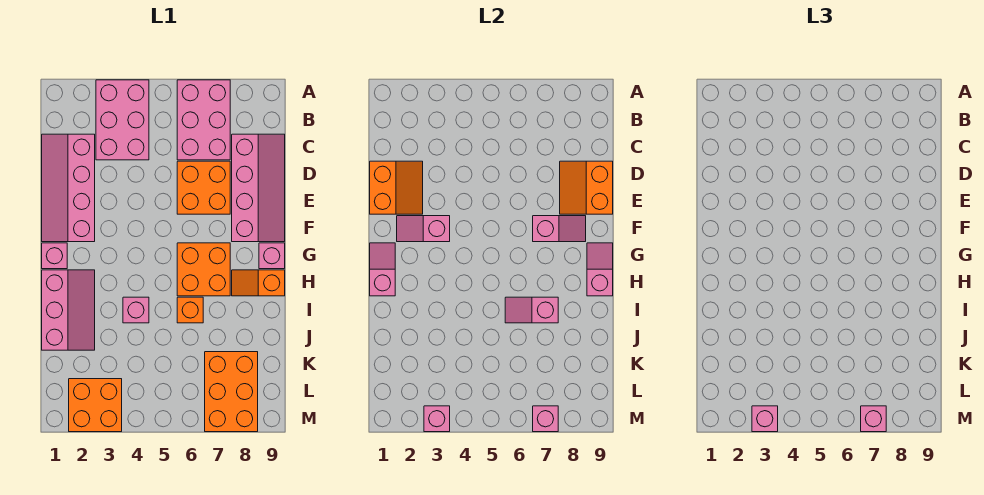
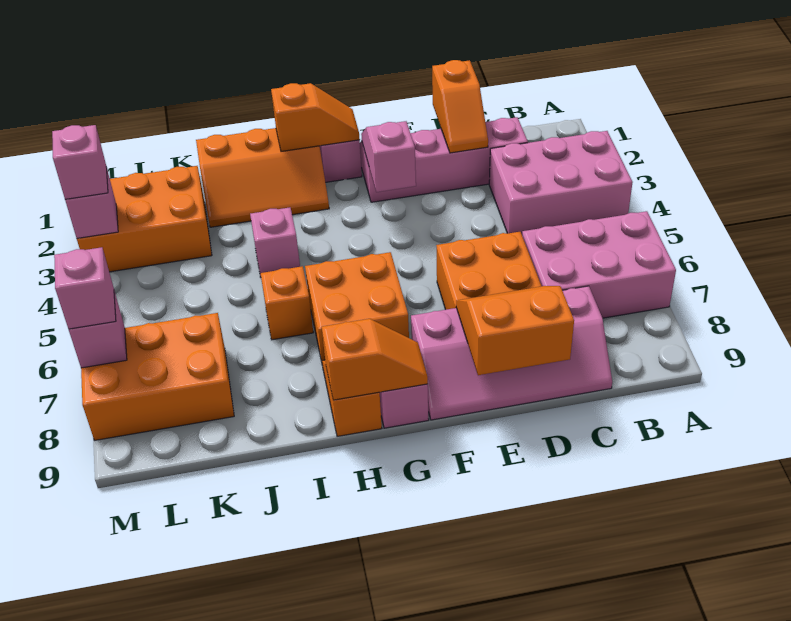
orange slope D1:E2 level 2 top 1 -> orange slope D1:D2 level 2 top 1
pink slope F7:F8 level 2 top 7 -> none
pink slope G1:H1 level 2 top H -> orange slope G1:H1 level 2 top H
pink slope G9:H9 level 2 top H -> orange slope G9:H9 level 2 top H
pink slope H1:J2 level 1 top 1 -> orange slope H1:J2 level 1 top 1
pink slope I6:I7 level 2 top 7 -> none
orange brick L2:M3 level 1 -> orange brick K2:M3 level 1

